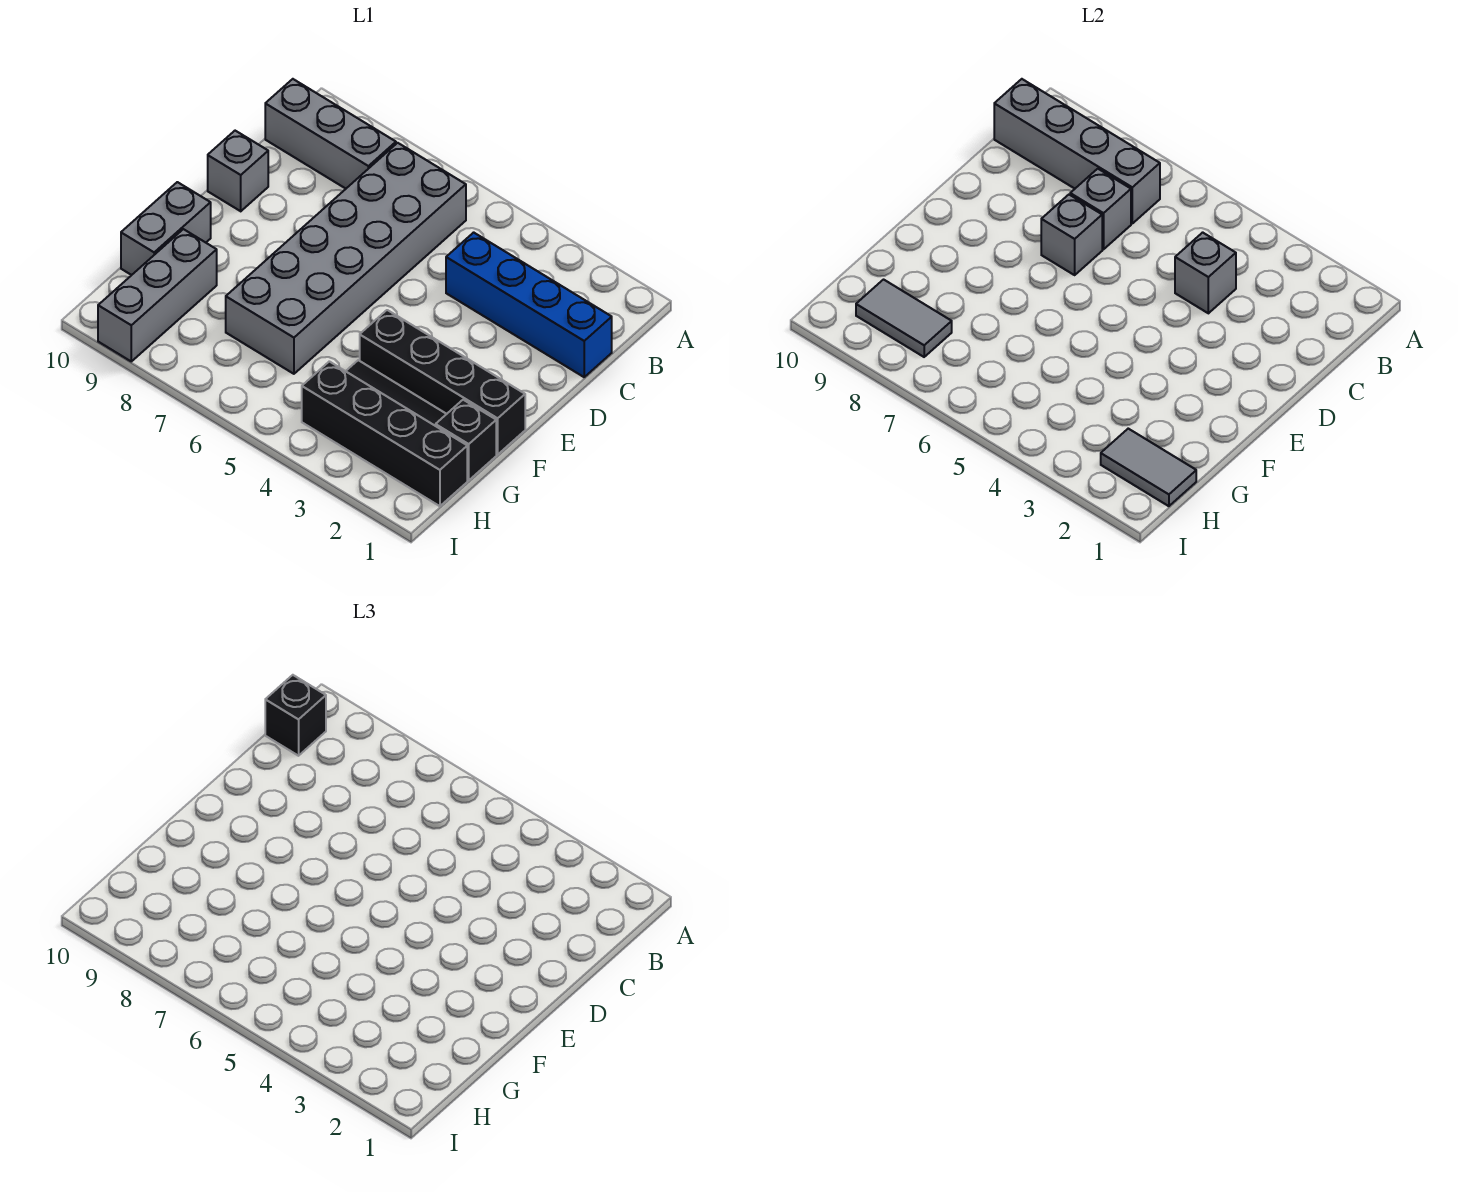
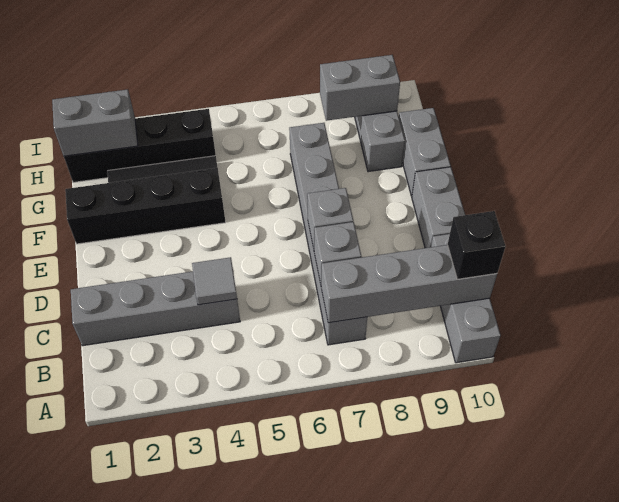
grey brick B6:G7 level 1 -> grey brick B7:G7 level 1
grey brick B8:B10 level 1 -> grey brick A10:C10 level 1
blue brick C1:C4 level 1 -> grey brick C1:C4 level 1
grey brick C4 level 2 -> grey tile C4 level 2
grey brick D10 level 1 -> grey brick D10:E10 level 1
black brick G1 level 1 -> none
grey tile H1:H2 level 2 -> grey brick H1:H2 level 2
grey tile H8:H9 level 2 -> grey brick H8:H9 level 2

